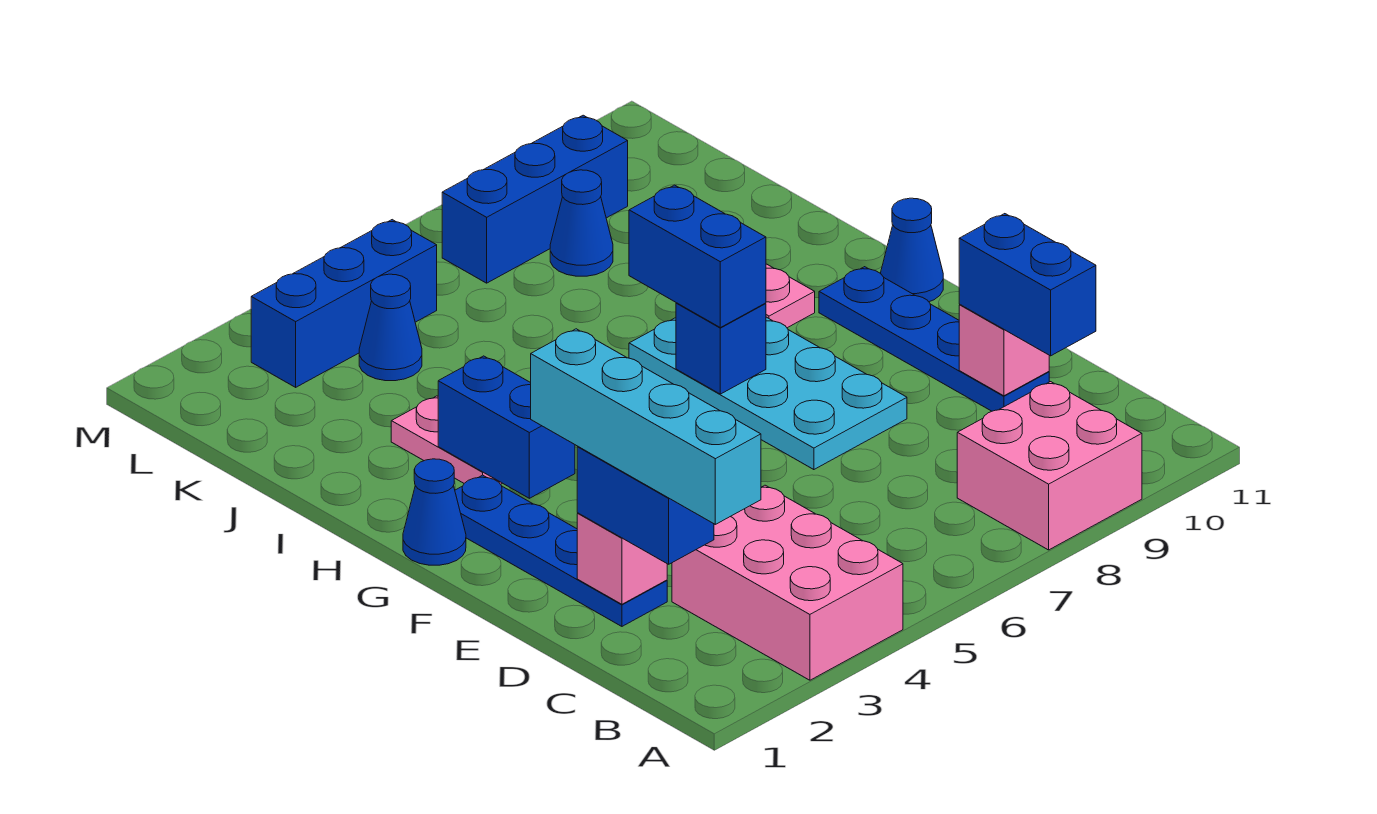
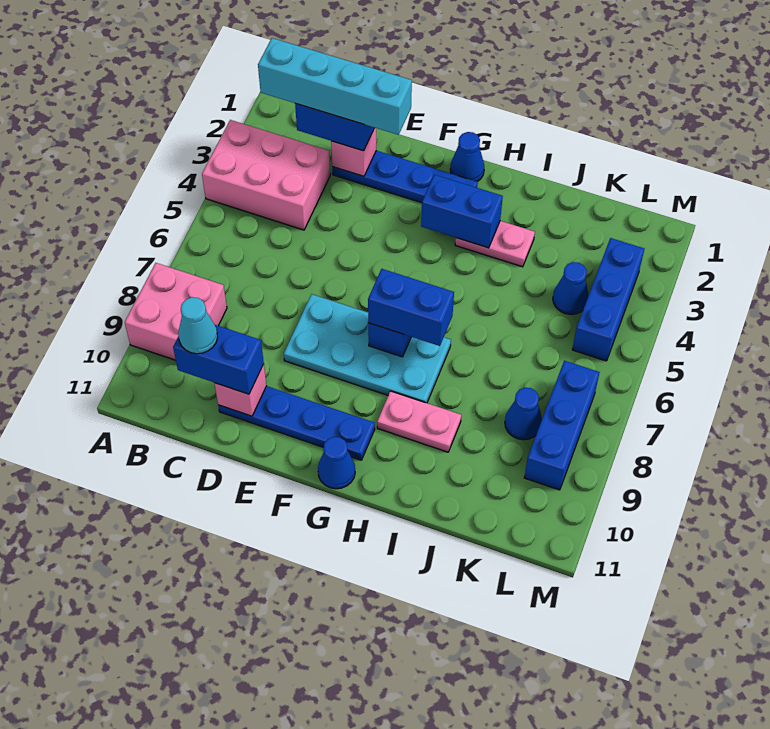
none -> cyan cone C10 level 4

